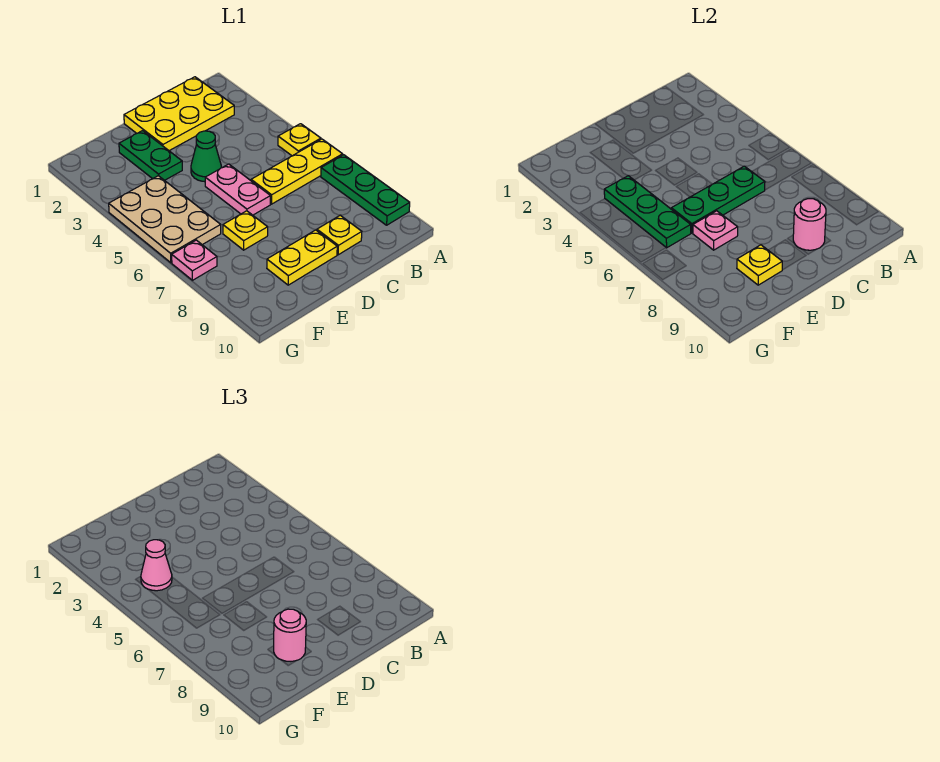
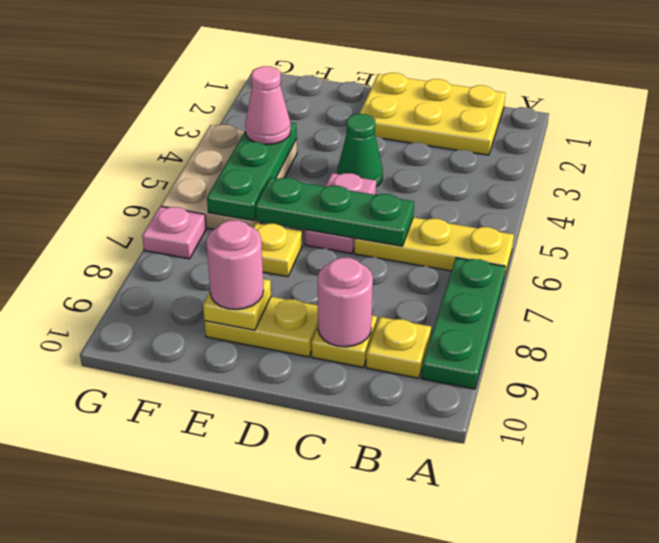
yellow plate A5 level 1 -> yellow plate B9 level 1
green plate E2:E3 level 1 -> none
pink plate E7 level 2 -> none

